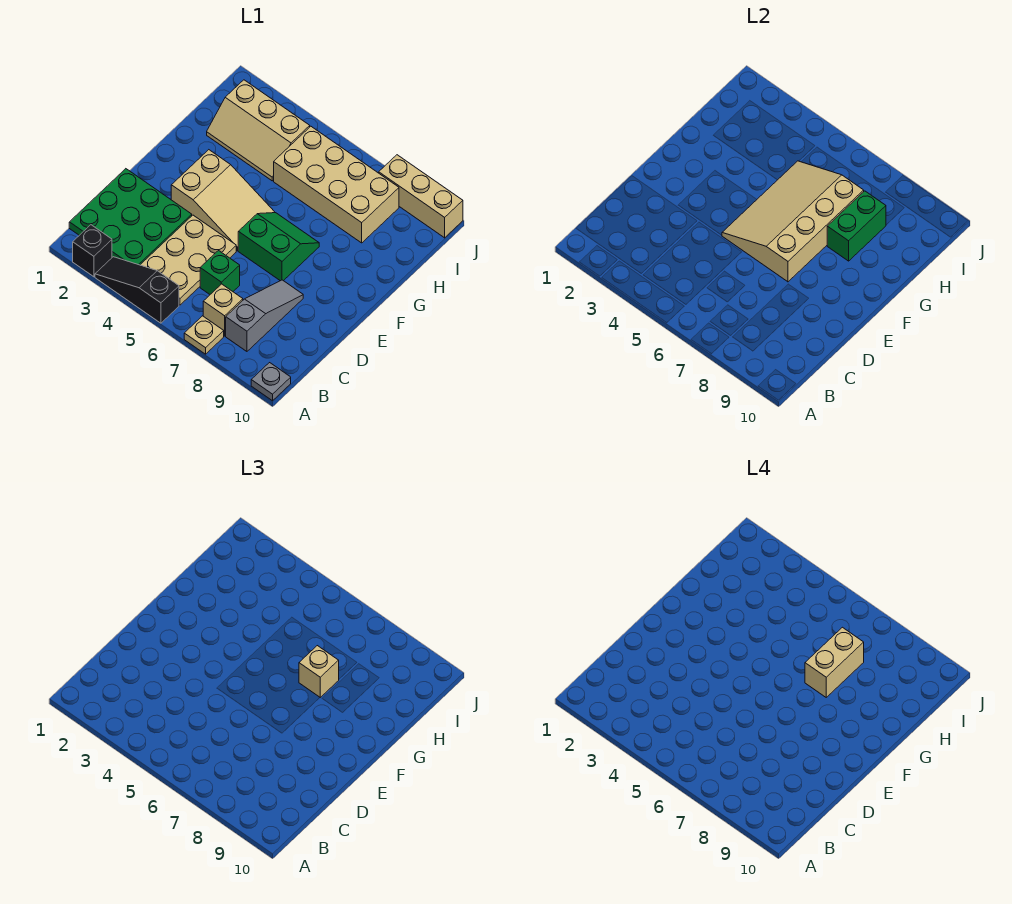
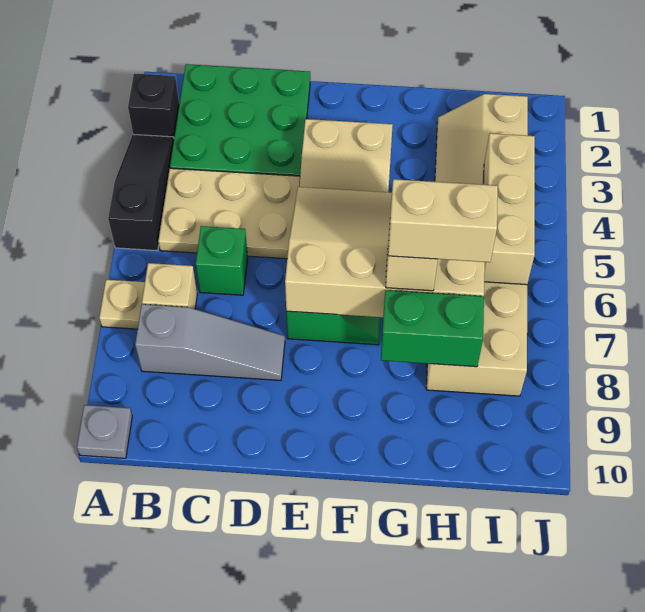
tan brick J8:J10 level 1 -> tan brick I4:I6 level 2

